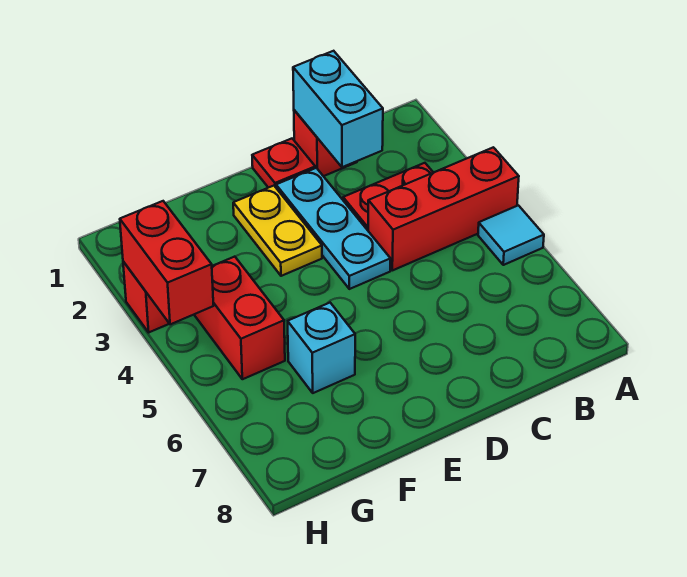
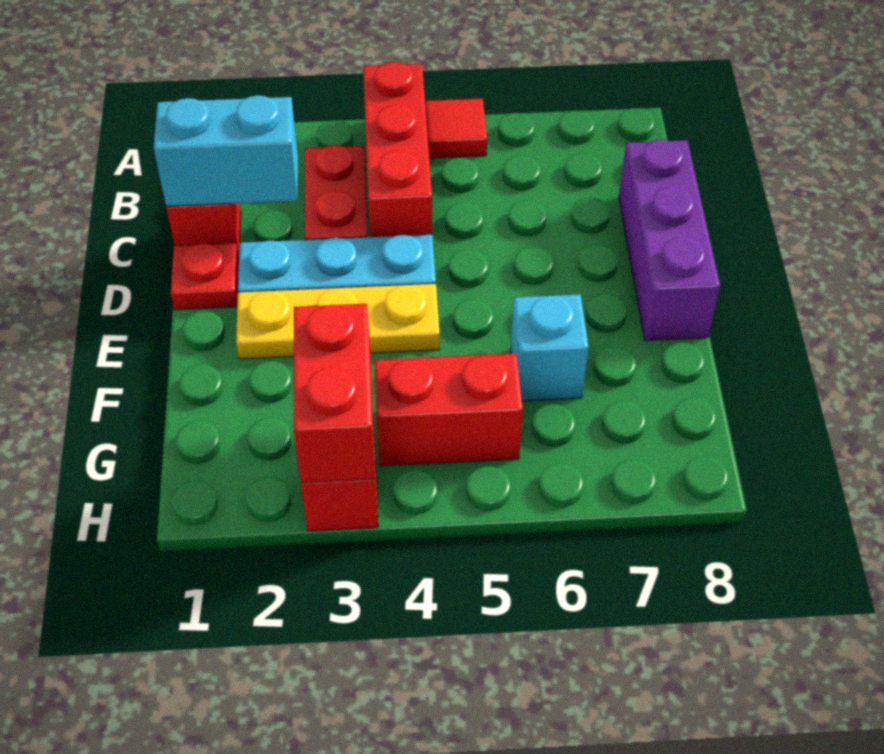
cyan tile A5 level 1 -> red tile A5 level 1
none -> purple brick C8:E8 level 1
yellow plate E2:E3 level 1 -> yellow plate E2:E4 level 1
red brick H3:H4 level 2 -> red brick G3:H3 level 2

